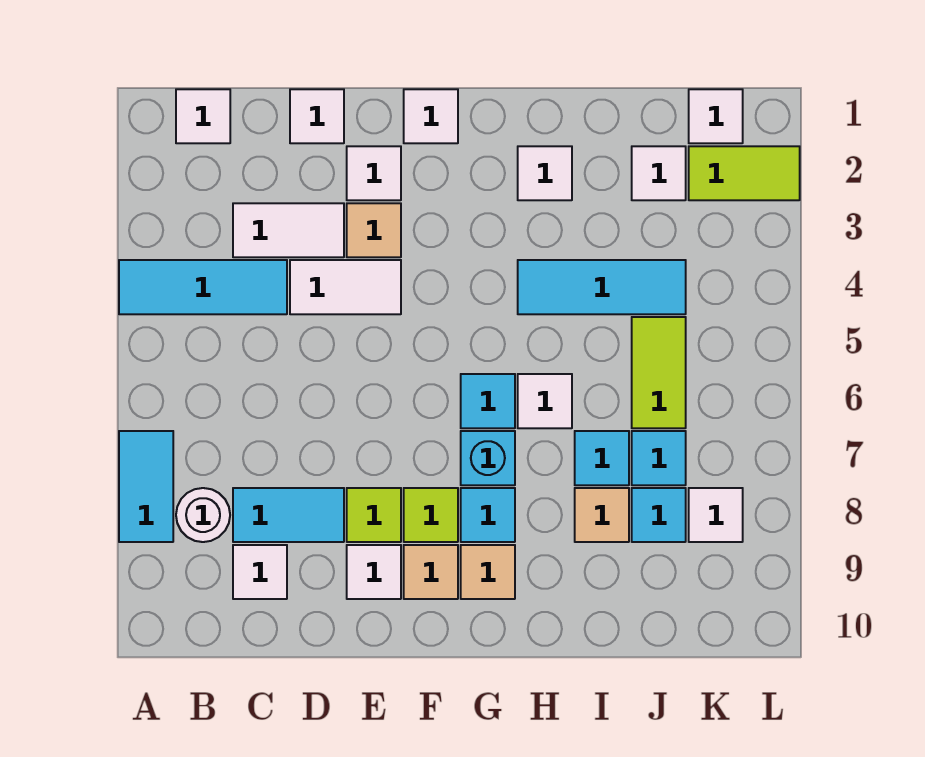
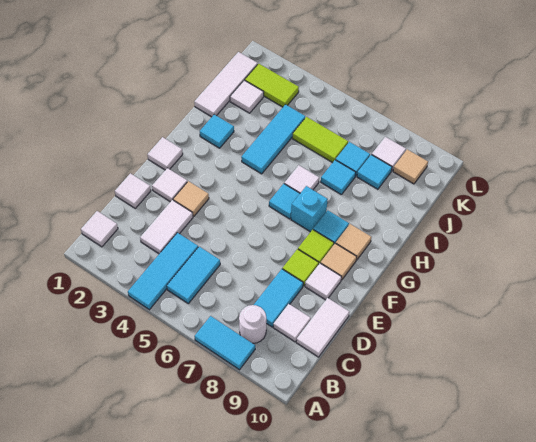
none -> cyan tile B5:C5 level 1
white tile D4:E4 level 1 -> white tile C10:D10 level 1
white tile H2 level 1 -> cyan tile H2 level 1
tan tile I8 level 1 -> tan tile K9 level 1
white tile K1 level 1 -> white tile I1:K1 level 1
lime tile K2:L2 level 1 -> lime tile K2:K3 level 1

